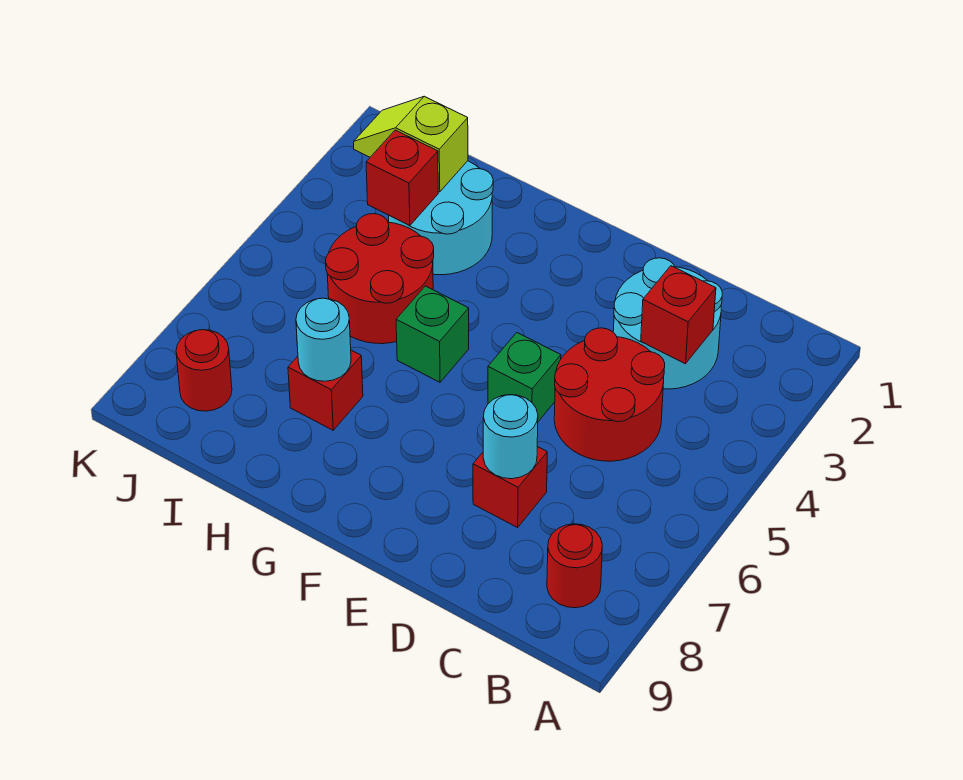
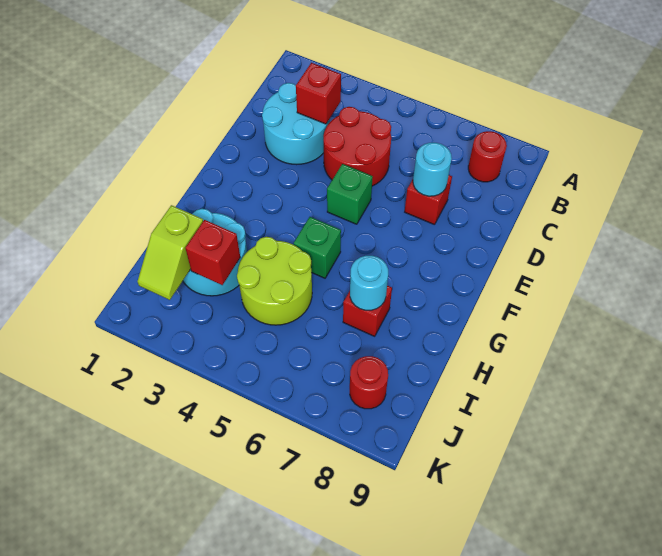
red round brick H4:I5 level 1 -> lime round brick H4:I5 level 1

